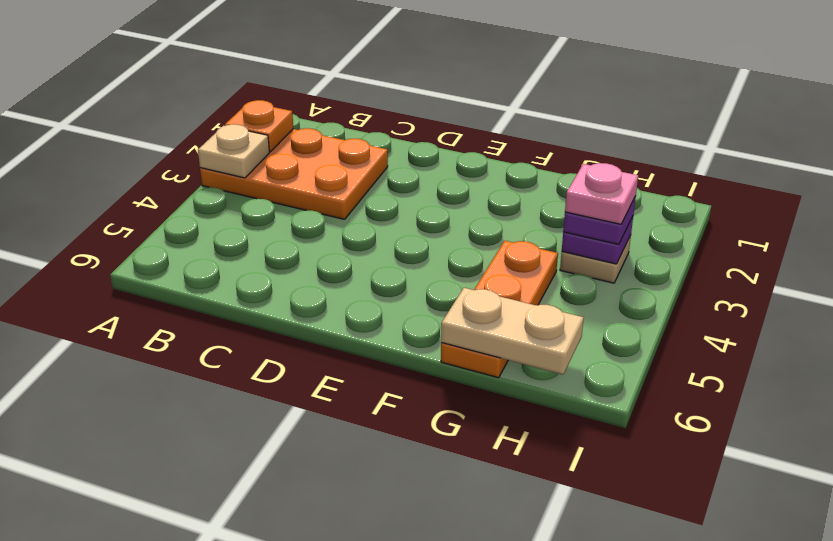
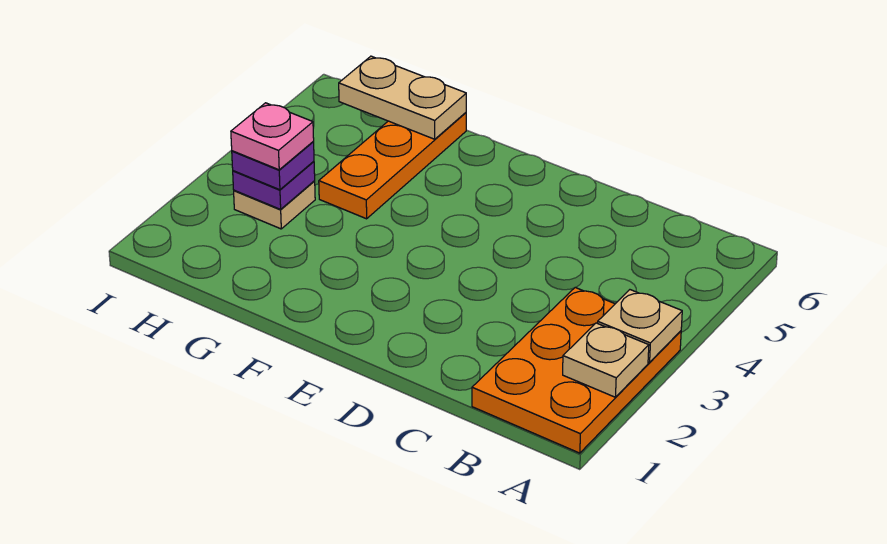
orange plate A2:C3 level 1 -> orange plate A1:B3 level 1
orange plate A2 level 2 -> tan plate A2 level 2

